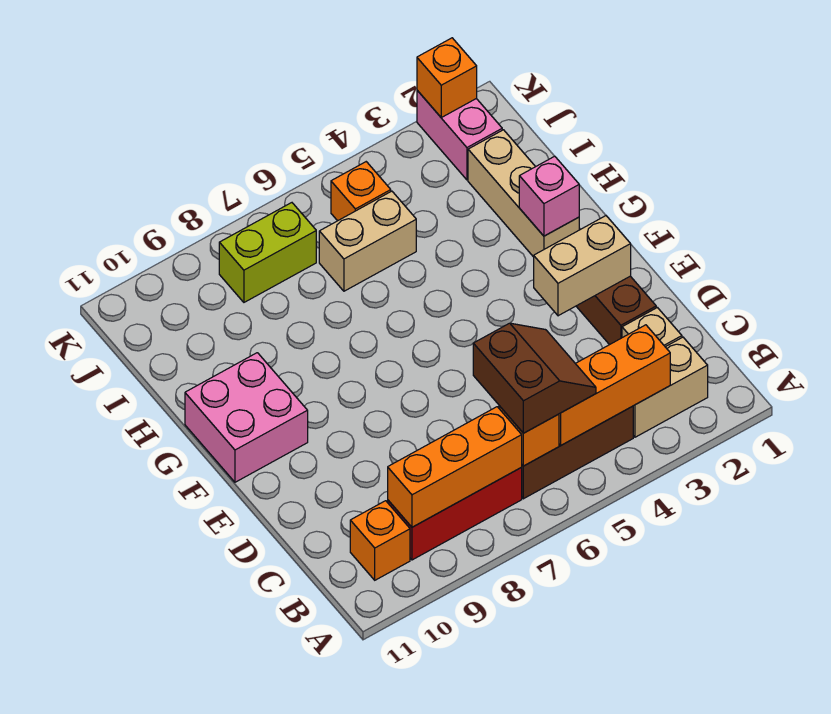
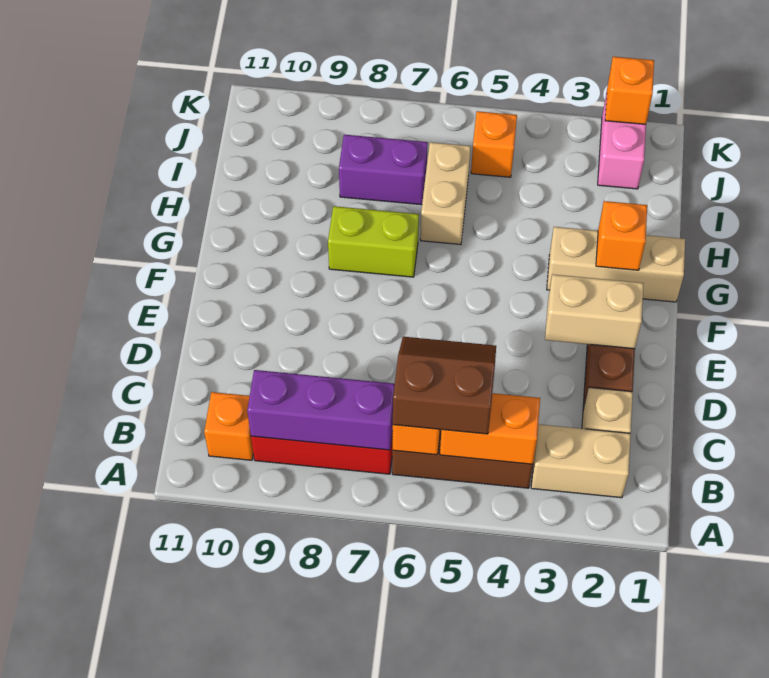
orange brick B3:B5 level 2 -> orange brick B4:B5 level 2
brown slope B5:C6 level 3 top 6 -> brown slope B5:C6 level 3 top B
orange brick B7:B9 level 2 -> purple brick B7:B9 level 2
pink brick F10:G11 level 1 -> none
tan brick G2:I2 level 1 -> tan brick G1:G3 level 1
pink brick G2 level 2 -> orange brick G2 level 2
tan brick I5:I6 level 1 -> tan brick H6:I6 level 1
none -> purple brick I7:I8 level 1
lime brick J7:J8 level 1 -> lime brick G7:G8 level 1

